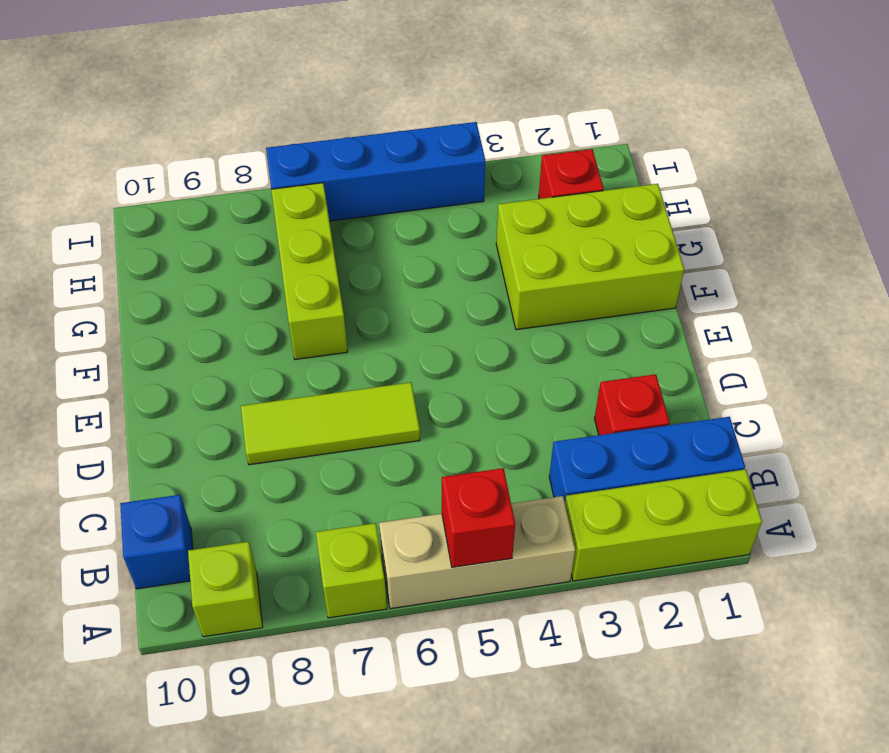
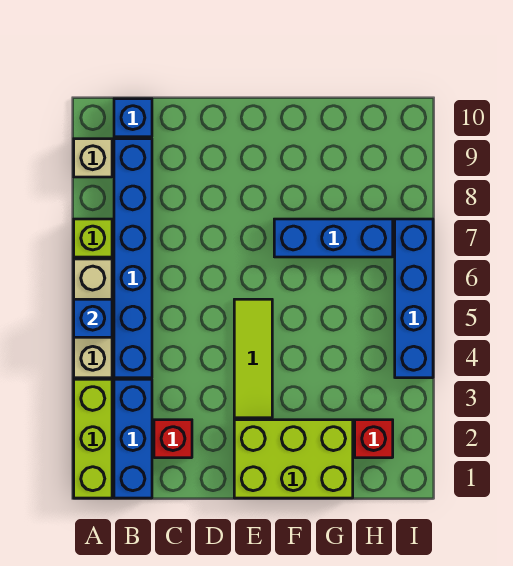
red brick A5 level 2 -> blue brick A5 level 2
lime brick A9 level 1 -> tan brick A9 level 1
none -> blue brick B4:B9 level 1
lime tile D6:D8 level 1 -> lime tile E3:E5 level 1
lime brick F1:G3 level 1 -> lime brick E1:G2 level 1
lime brick F7:H7 level 1 -> blue brick F7:H7 level 1

